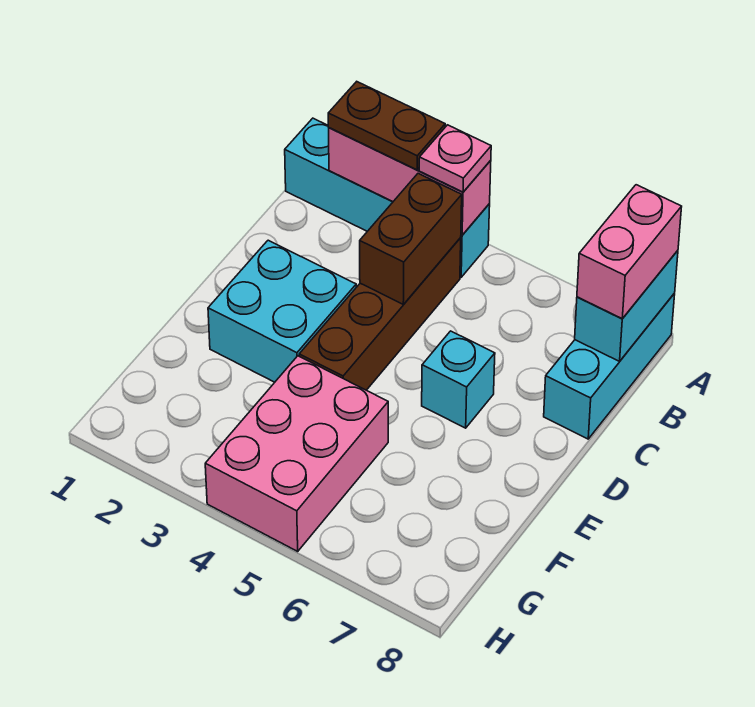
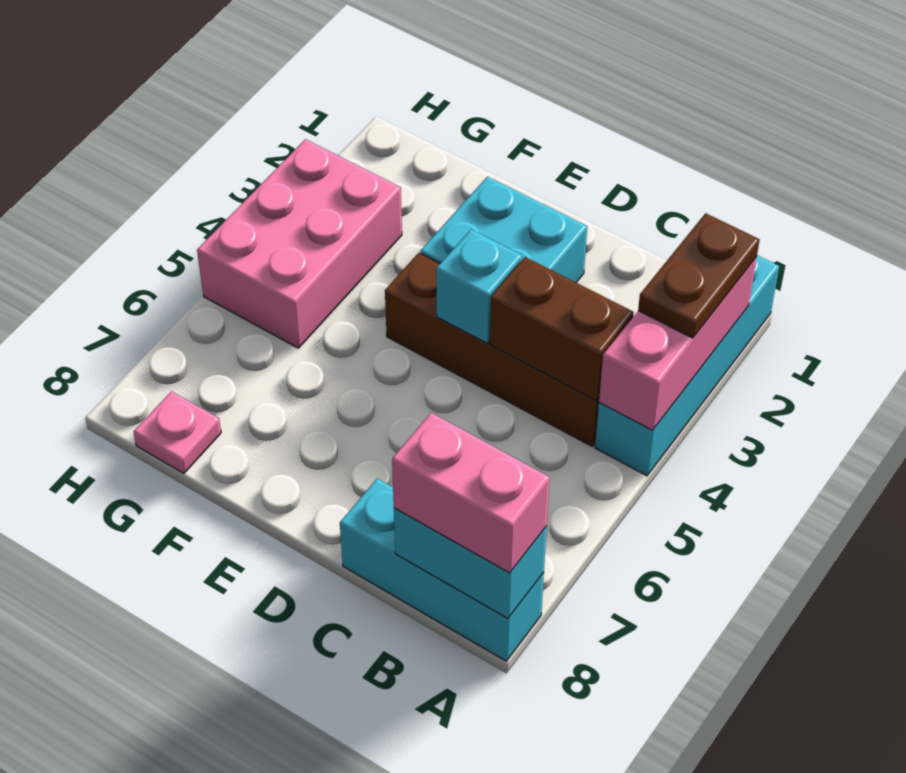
pink plate A4 level 3 -> pink plate G8 level 1
cyan brick D6 level 1 -> cyan brick D4 level 2
pink brick F4:H5 level 1 -> pink brick G3:H5 level 1

